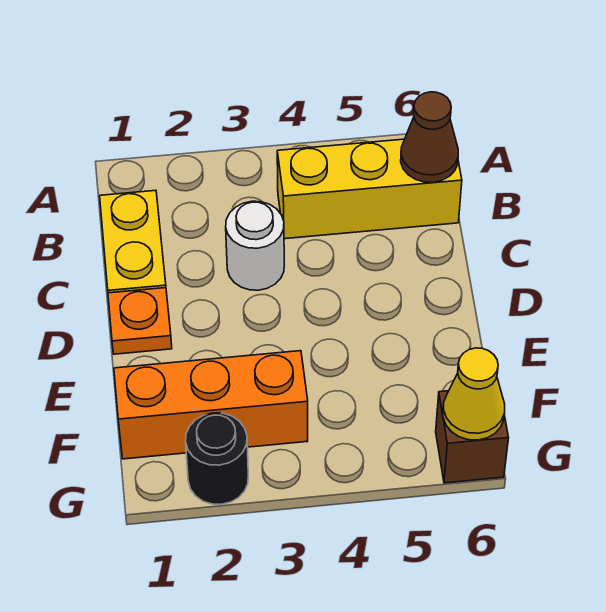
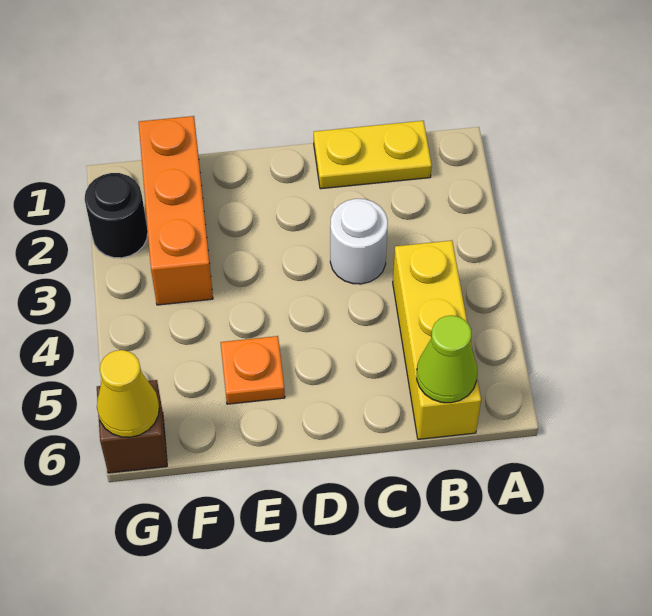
brown cone B6 level 2 -> lime cone B6 level 2
orange plate D1 level 1 -> orange plate E5 level 1

